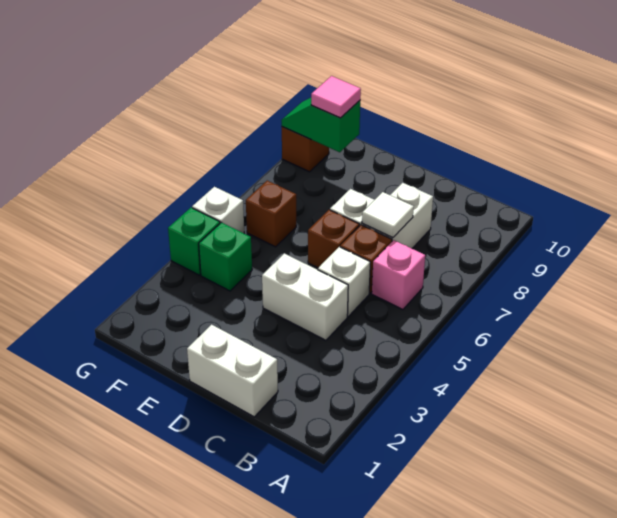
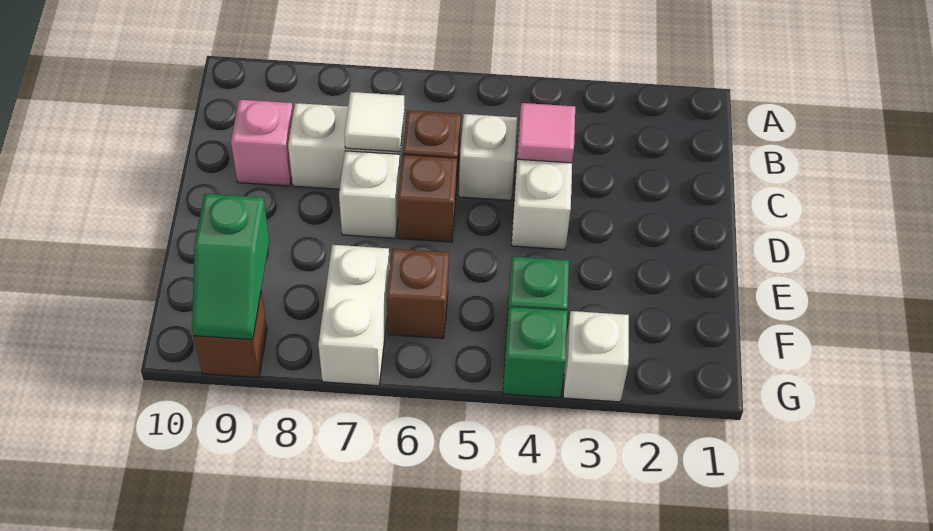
pink brick B6 level 1 -> pink brick C9 level 1
white brick C1:D1 level 1 -> white brick F7:G7 level 1
pink tile F9 level 3 -> pink tile C4 level 2
white brick G5 level 1 -> white brick G3 level 1

